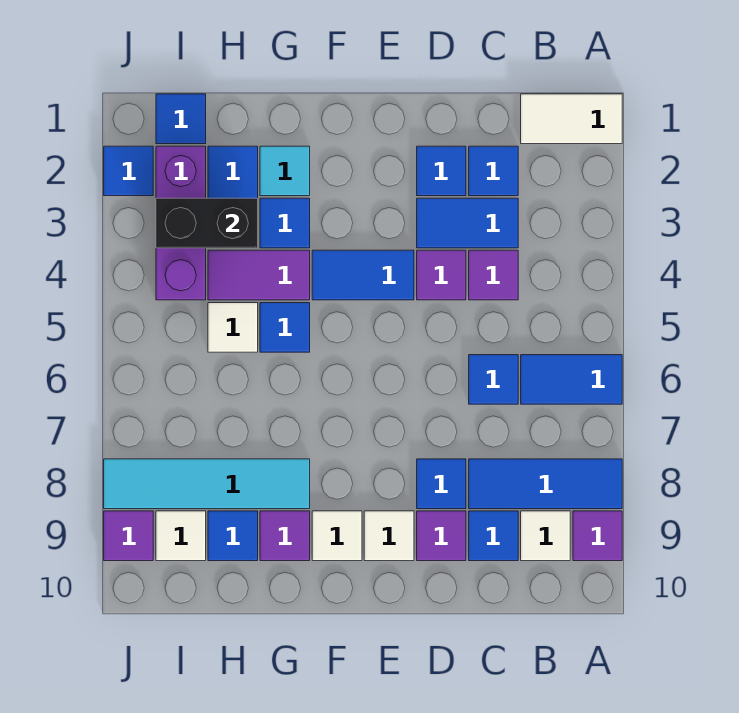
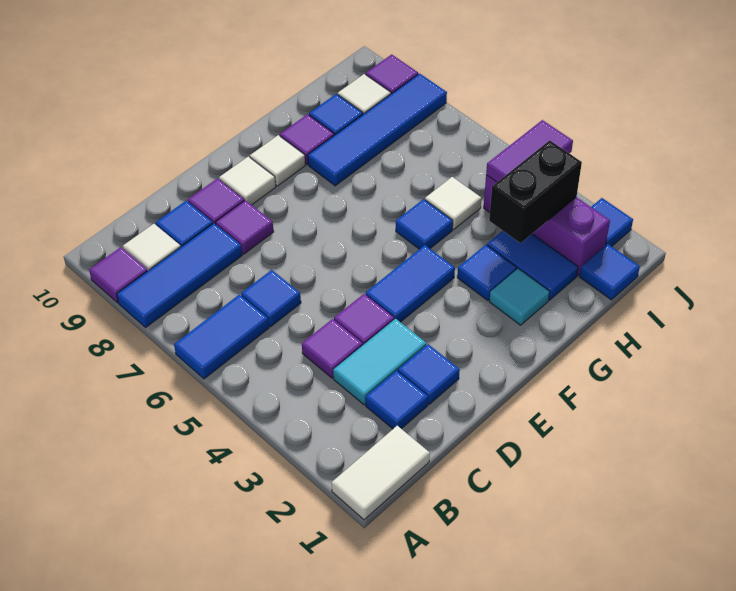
blue tile C3:D3 level 1 -> cyan tile C3:D3 level 1
blue tile D8 level 1 -> purple tile D8 level 1
purple tile G4:H4 level 1 -> purple tile I4:J4 level 2
cyan tile G8:J8 level 1 -> blue tile G8:J8 level 1

